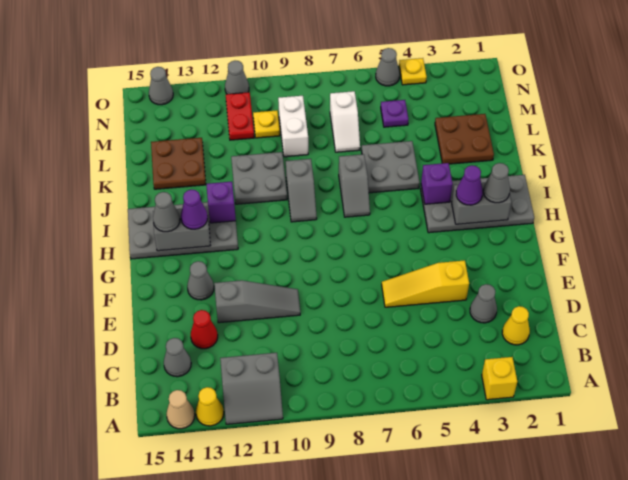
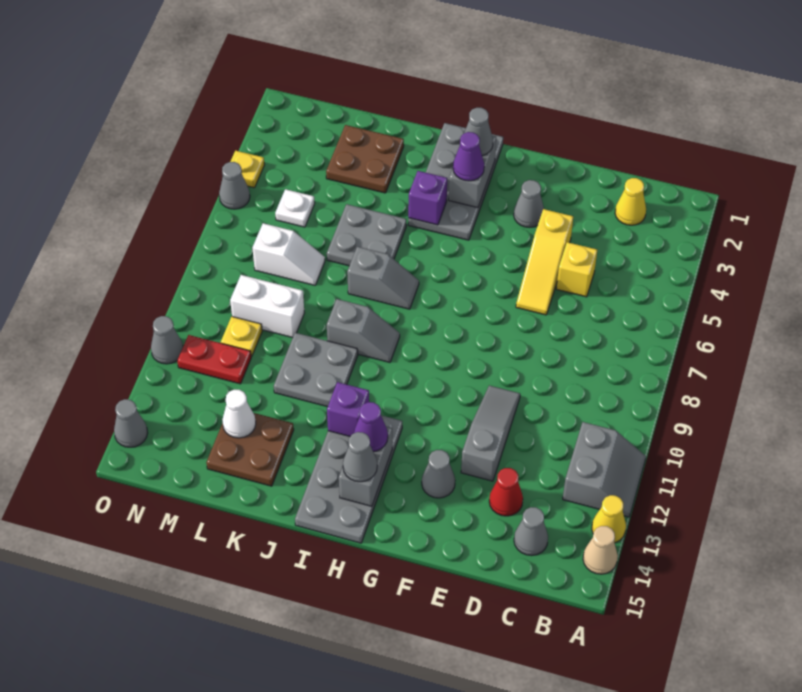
yellow brick A3 level 1 -> yellow brick D5 level 1
grey cone D3 level 1 -> grey cone F3 level 1
none -> white cone L13 level 2
purple plate M5 level 1 -> white plate M5 level 1

